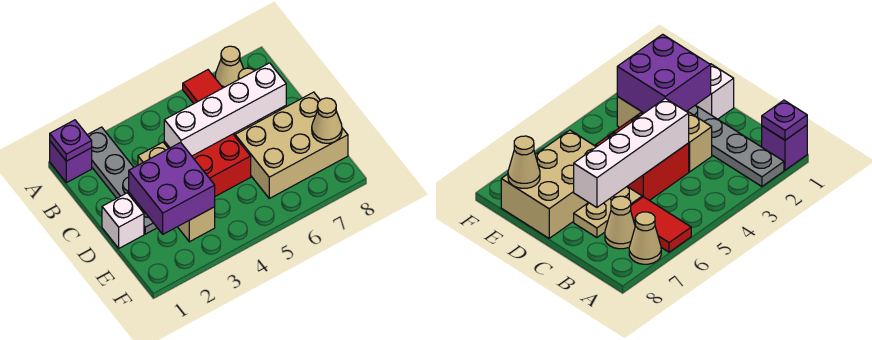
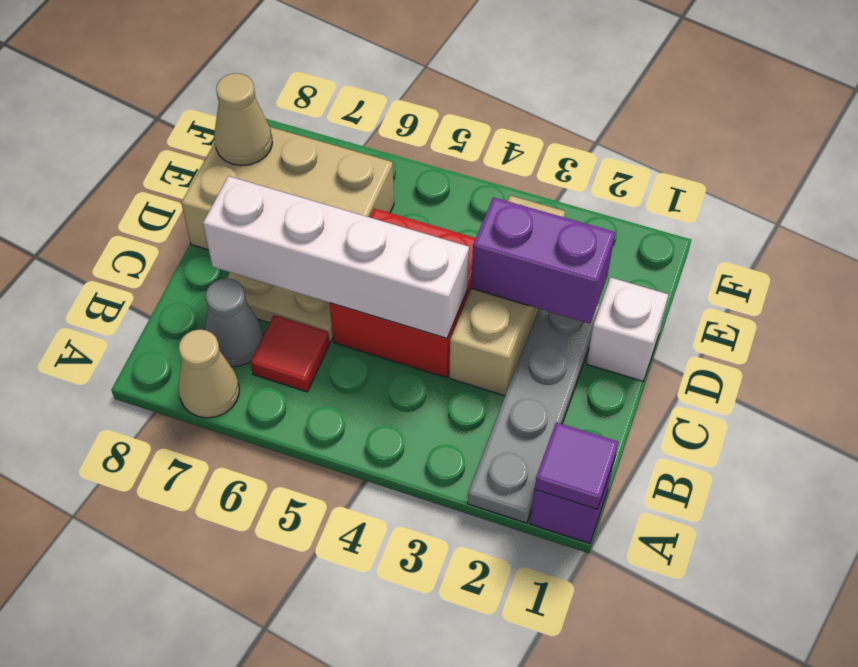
purple plate A1 level 2 -> purple tile A1 level 2
red tile A6:B6 level 1 -> red tile B6 level 1
tan cone B7 level 1 -> grey cone B7 level 1
purple brick D2:E3 level 2 -> purple brick D2:D3 level 2

